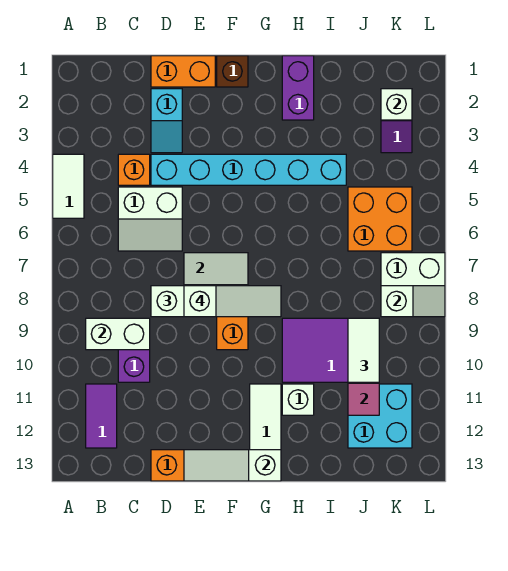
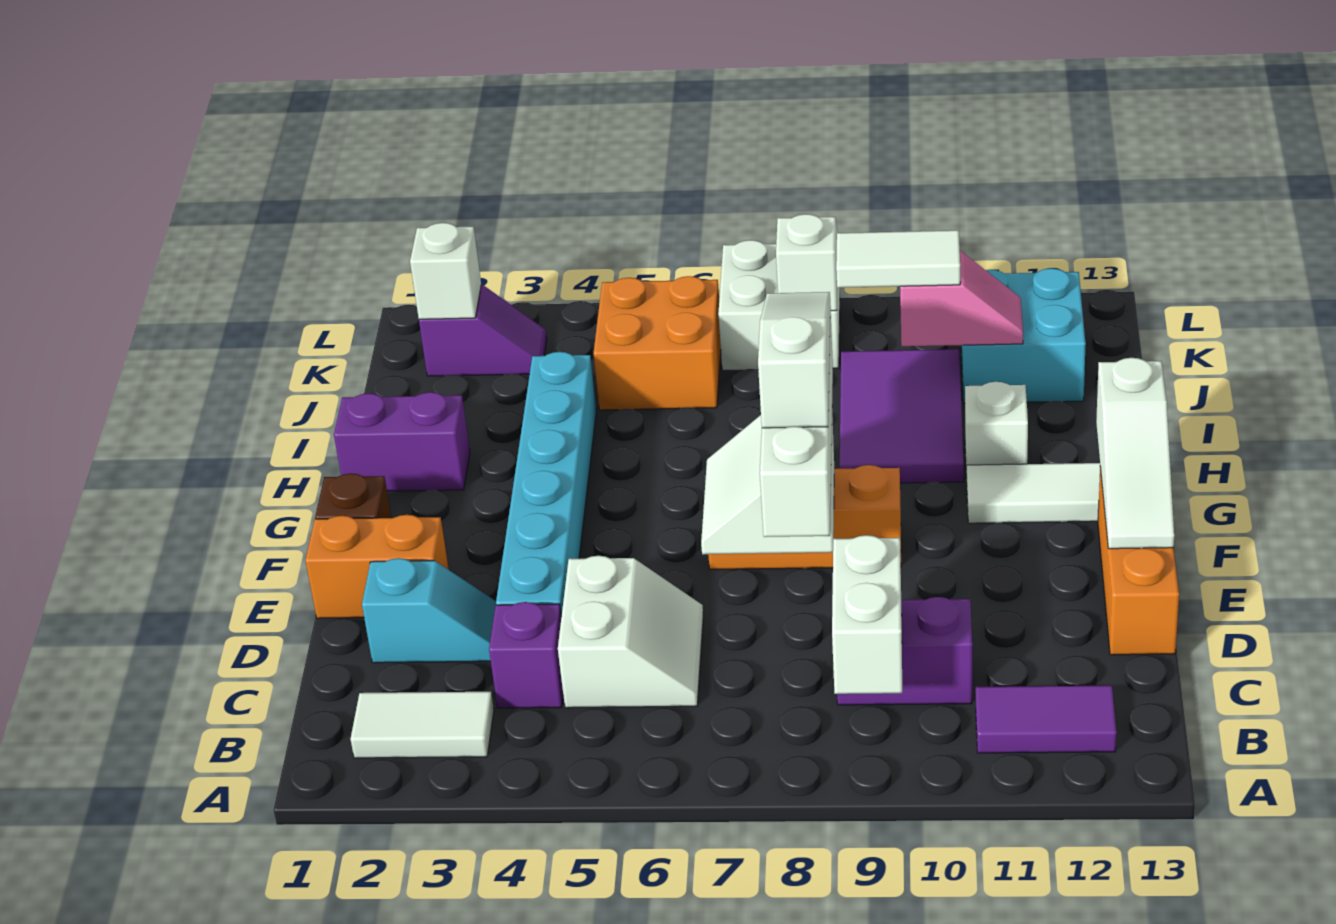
white tile A4:A5 level 1 -> white tile B2:B3 level 1
orange brick C4 level 1 -> purple brick C4 level 1
orange brick D1:E1 level 1 -> orange brick E1:E2 level 1

